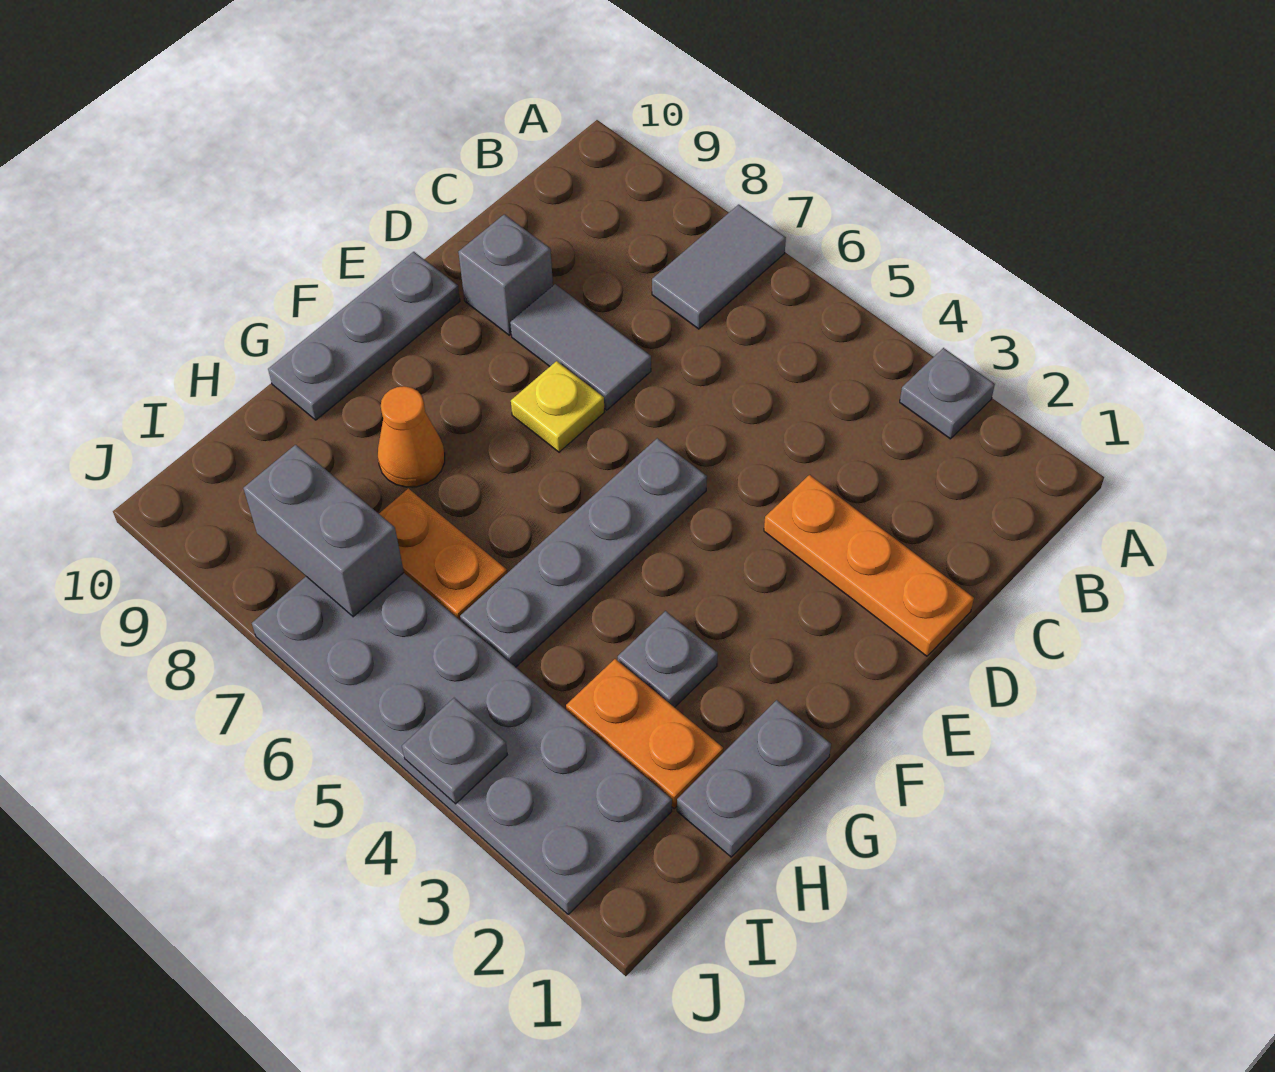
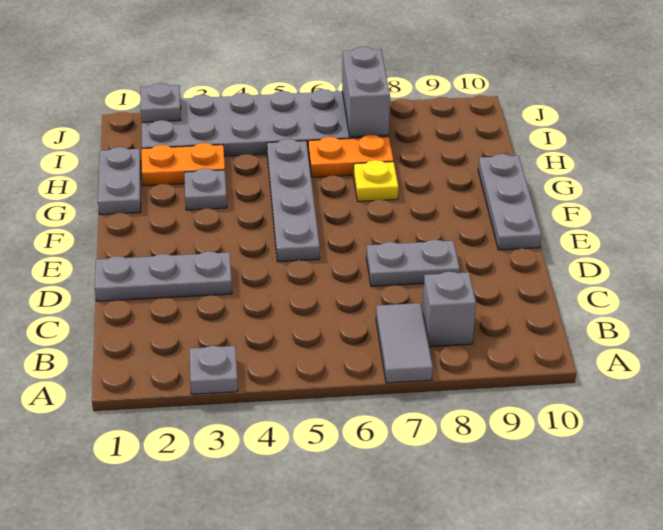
orange plate D1:D3 level 1 -> grey plate D1:D3 level 1
grey tile D7:D8 level 1 -> grey plate D7:D8 level 1
grey brick D9 level 1 -> grey brick B8 level 1
yellow plate E7 level 1 -> yellow plate G7 level 1
orange cone G8 level 1 -> none
grey brick I7:I8 level 2 -> grey brick I7:J7 level 2
grey plate J4 level 2 -> grey plate J2 level 2

